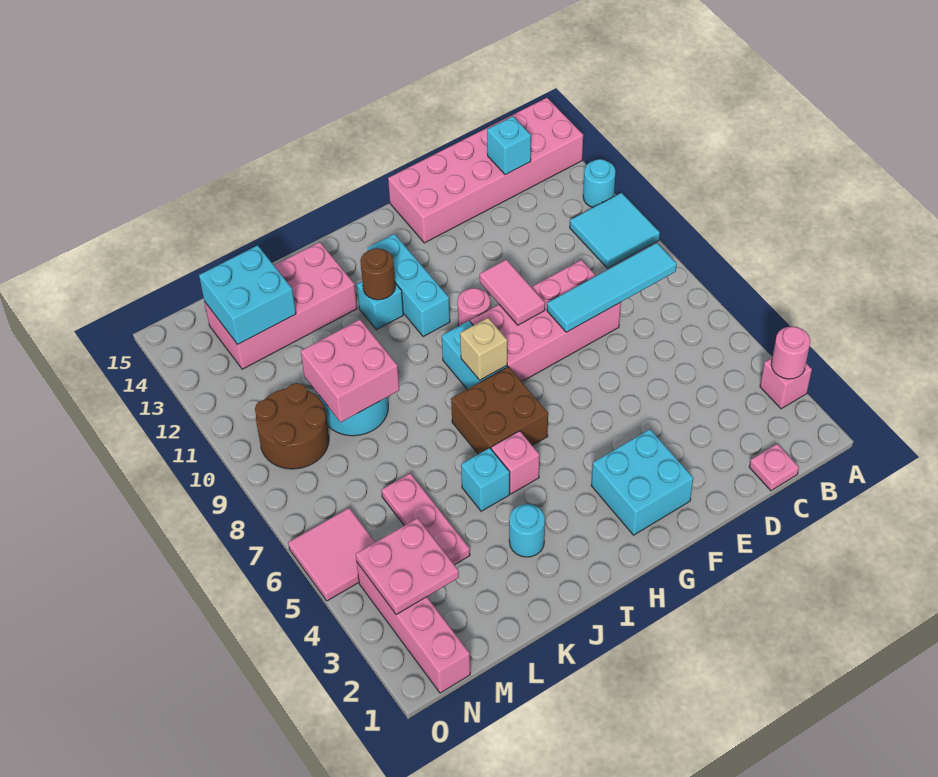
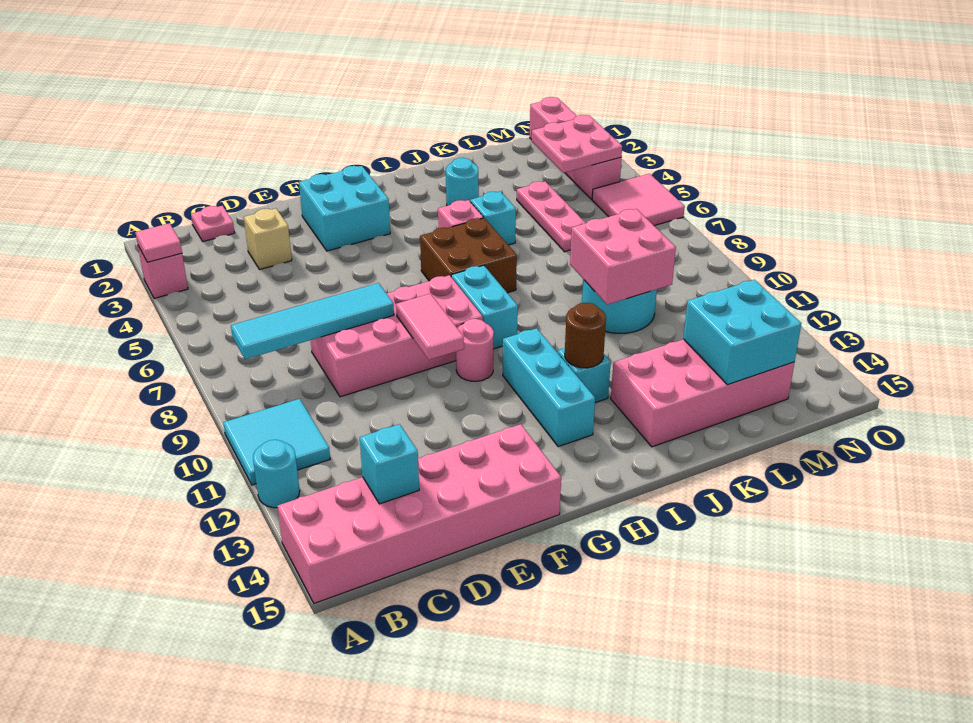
pink round brick A3 level 2 -> pink tile A3 level 2
tan brick H8 level 2 -> tan brick D3 level 1
brown round brick M9:N10 level 1 -> none

